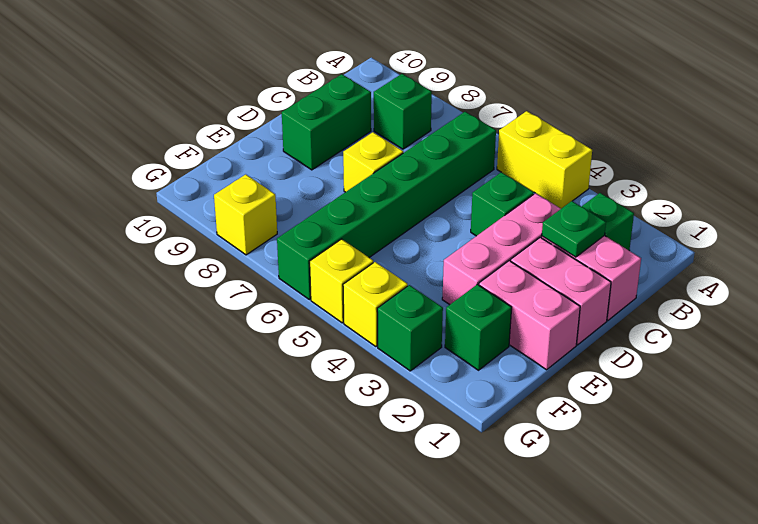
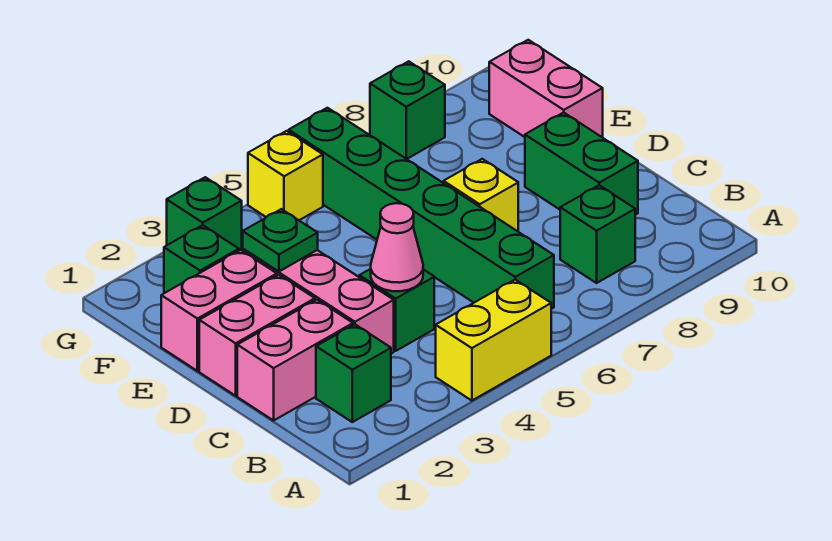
green plate C2 level 2 -> green plate E3 level 2
none -> pink cone C4 level 2
none -> pink brick E10:F10 level 1
yellow brick G4 level 1 -> none
yellow brick G8 level 1 -> green brick G8 level 1

